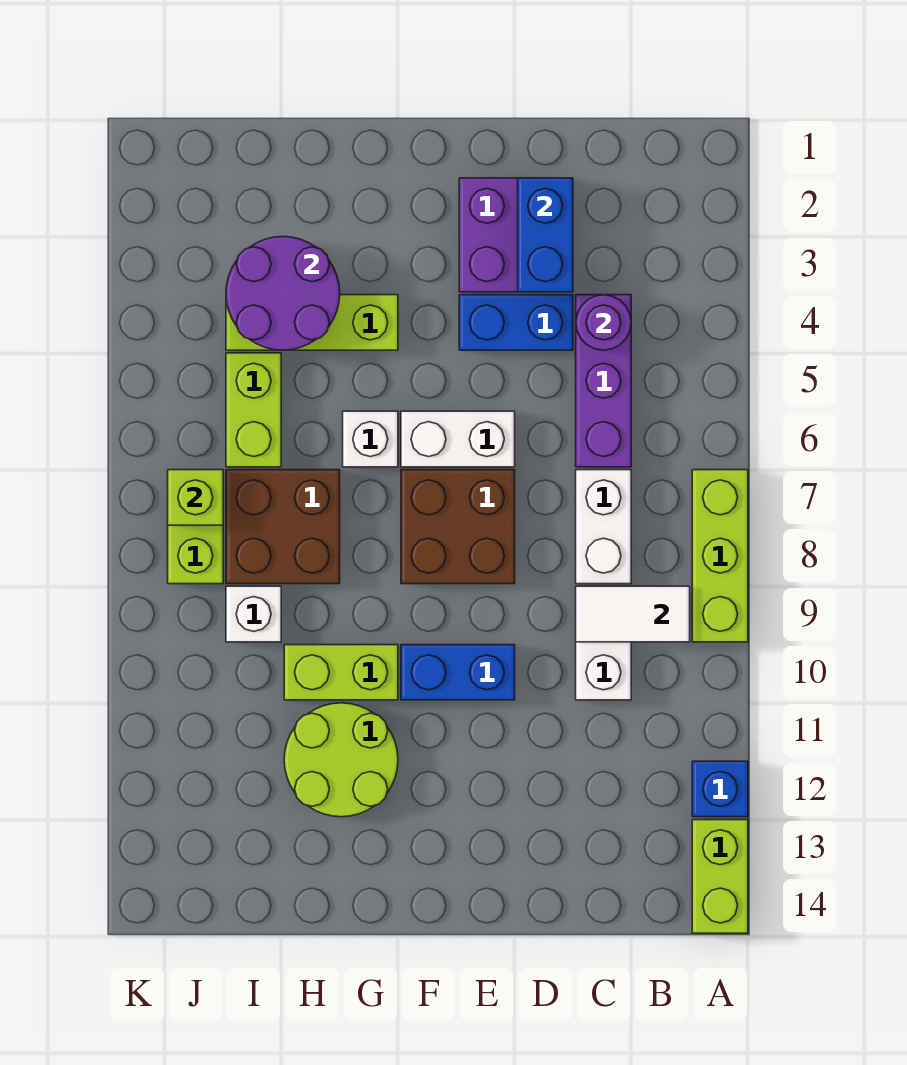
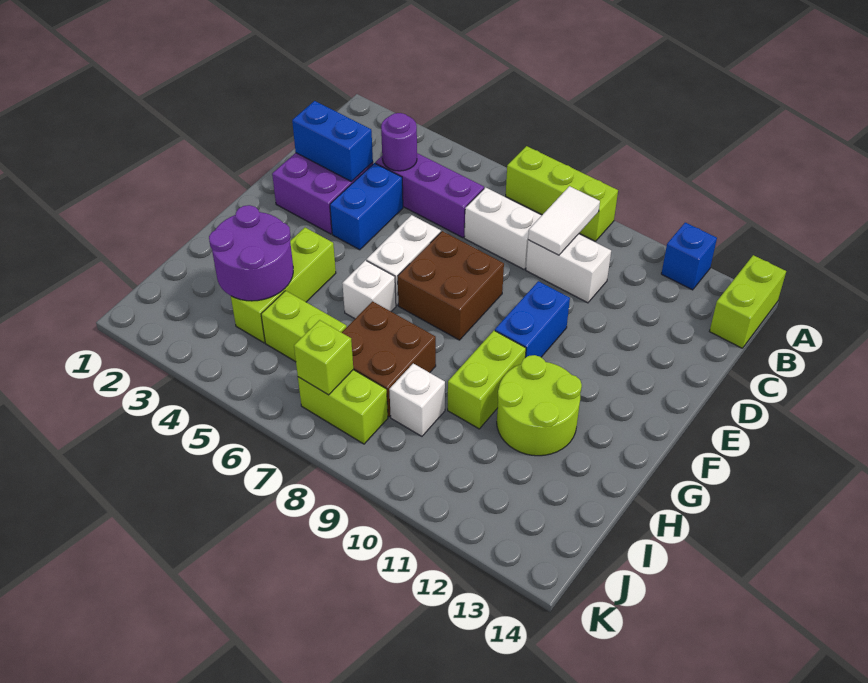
lime brick A13:A14 level 1 -> lime brick A14:B14 level 1

